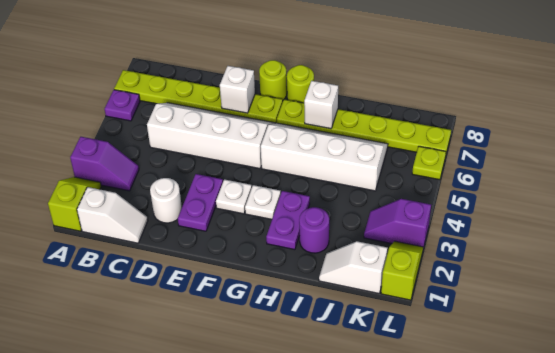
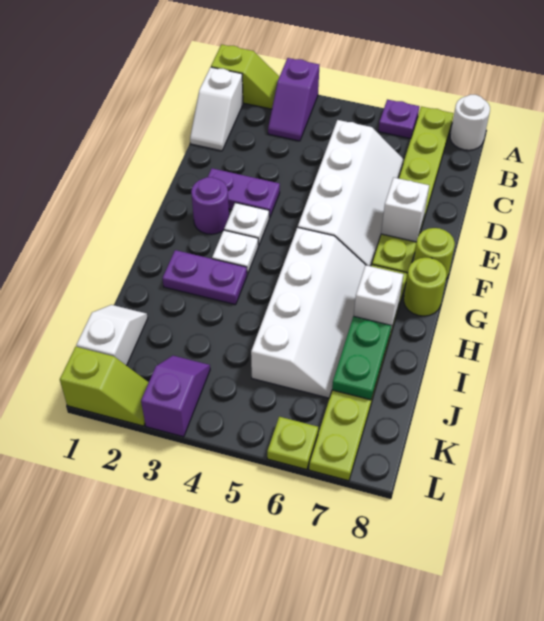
white round brick D2 level 1 -> white round brick A8 level 1
purple round brick I2 level 1 -> purple round brick F2 level 1
none -> green plate I7:J7 level 2

